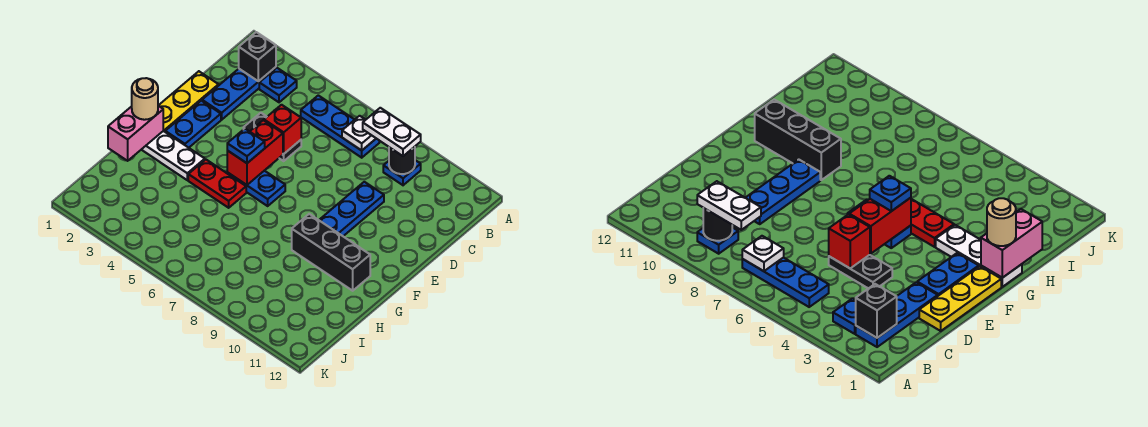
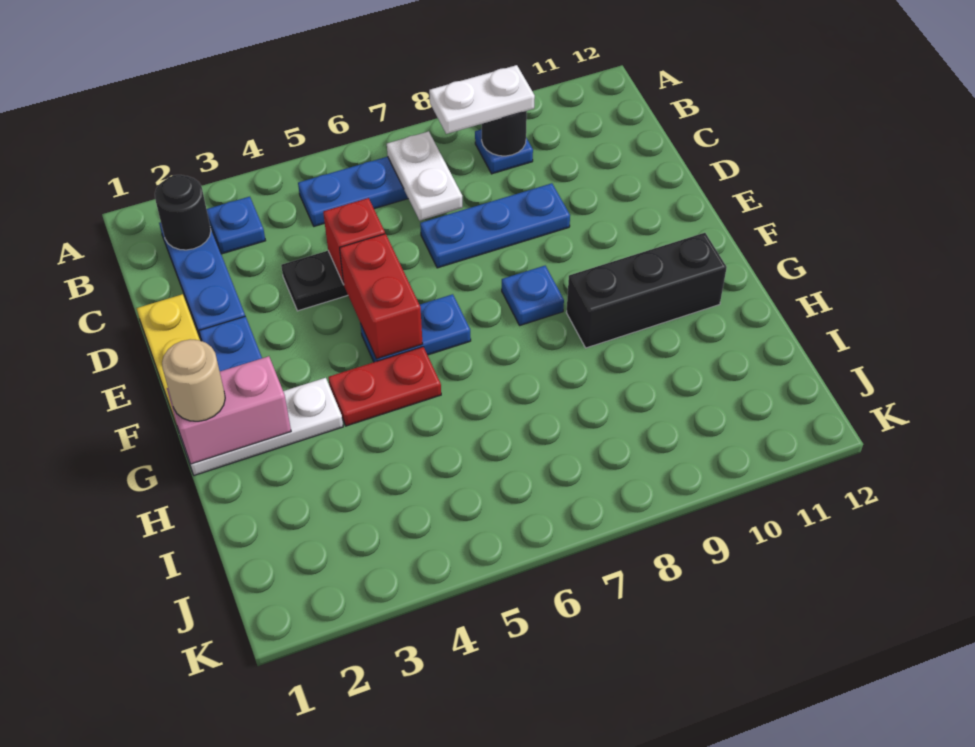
black brick B2 level 2 -> black round brick B2 level 2
white plate B7 level 2 -> white plate B7:C7 level 2
blue plate D9:F9 level 1 -> blue plate D7:D9 level 1
blue plate F5 level 3 -> blue plate F8 level 1
pink brick G1:H1 level 2 -> pink brick G1:G2 level 2

